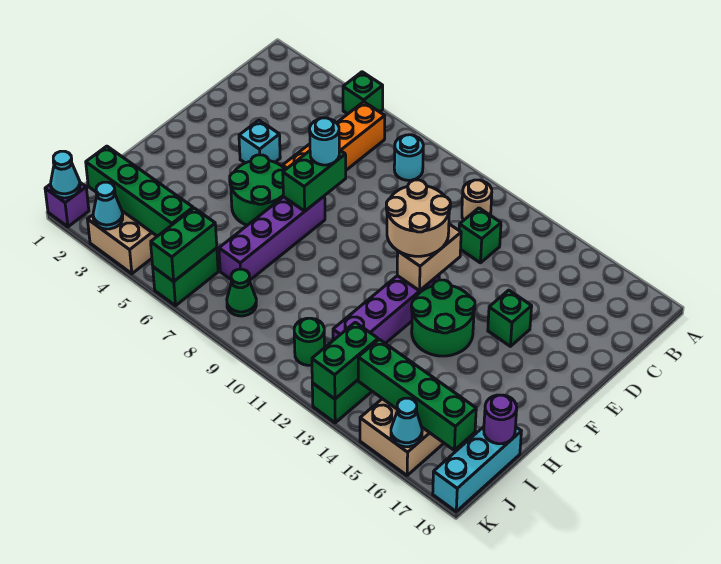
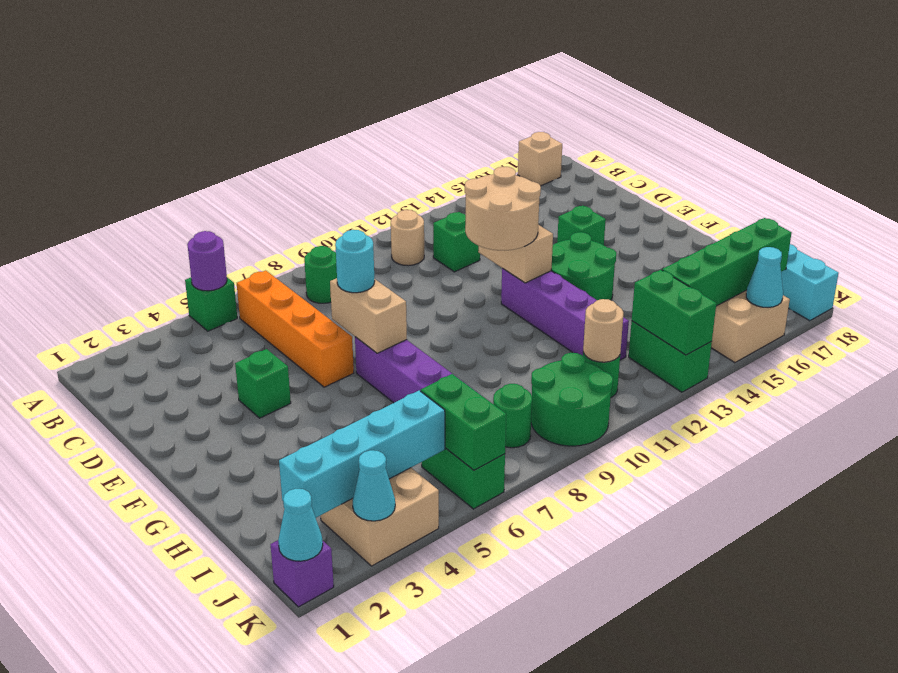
none -> tan brick A17 level 1
cyan round brick B8 level 1 -> green round brick B8 level 1
cyan brick E4 level 1 -> green brick E4 level 1
green brick E7:F7 level 2 -> tan brick E7:F7 level 2
green round brick F5:G6 level 1 -> green round brick J9:K10 level 1
purple round brick I18 level 2 -> purple round brick A5 level 2
green brick J2:J5 level 2 -> cyan brick J2:J5 level 2
green cone J8 level 1 -> green round brick J8 level 1
none -> tan round brick J11 level 2

